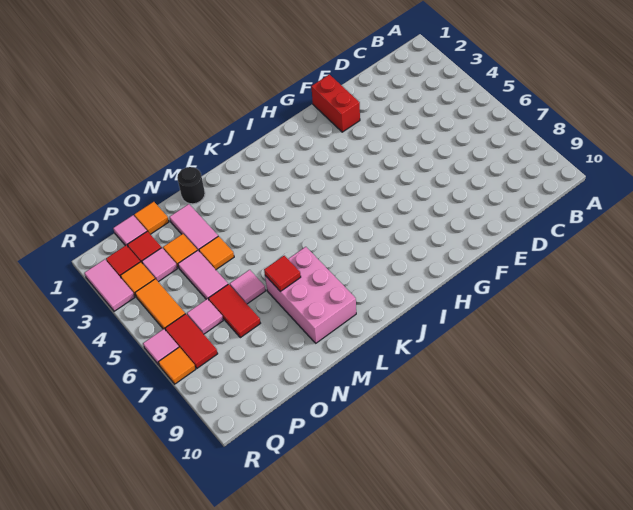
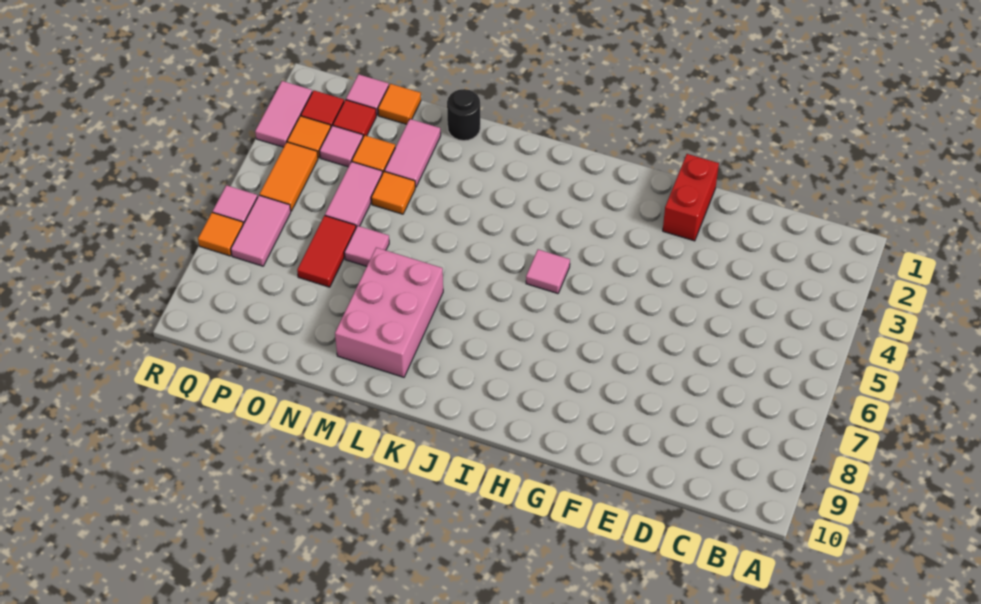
red tile M7 level 2 -> none
pink tile P6 level 1 -> pink tile I5 level 1
red tile Q6:Q7 level 1 -> pink tile Q6:Q7 level 1

